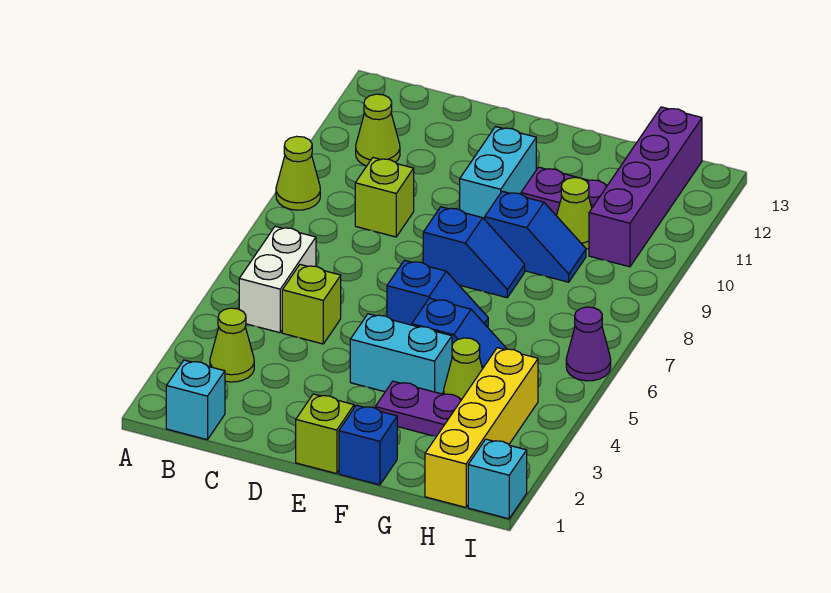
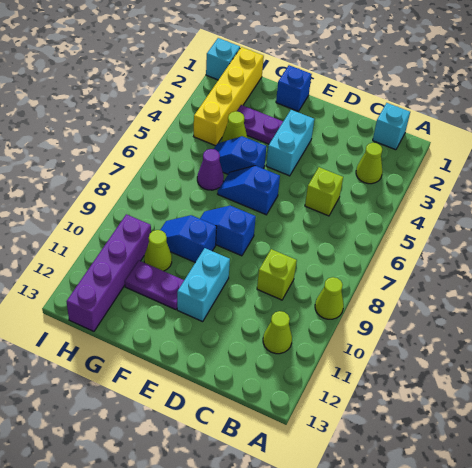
white brick B5:B6 level 1 -> none
lime brick E1 level 1 -> none
cyan brick E4:F4 level 1 -> cyan brick E3:E4 level 1
purple cone I6 level 1 -> purple cone G6 level 1

